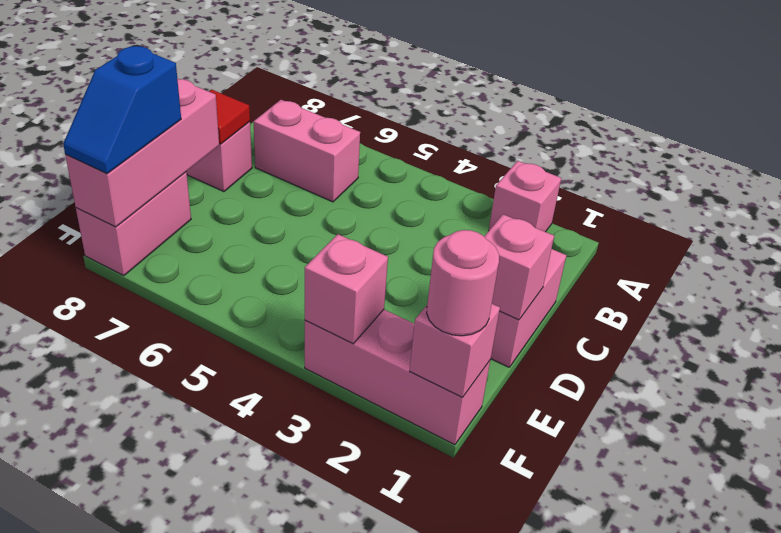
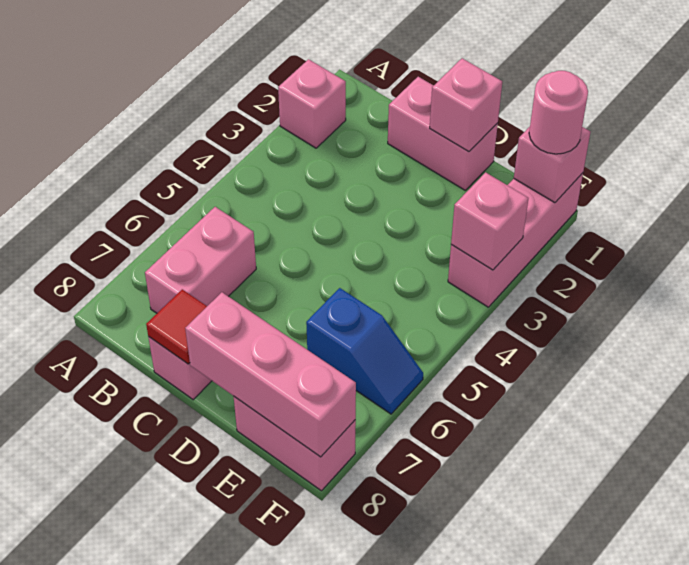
blue slope E8:F8 level 3 top E -> blue slope E6:F6 level 1 top E

